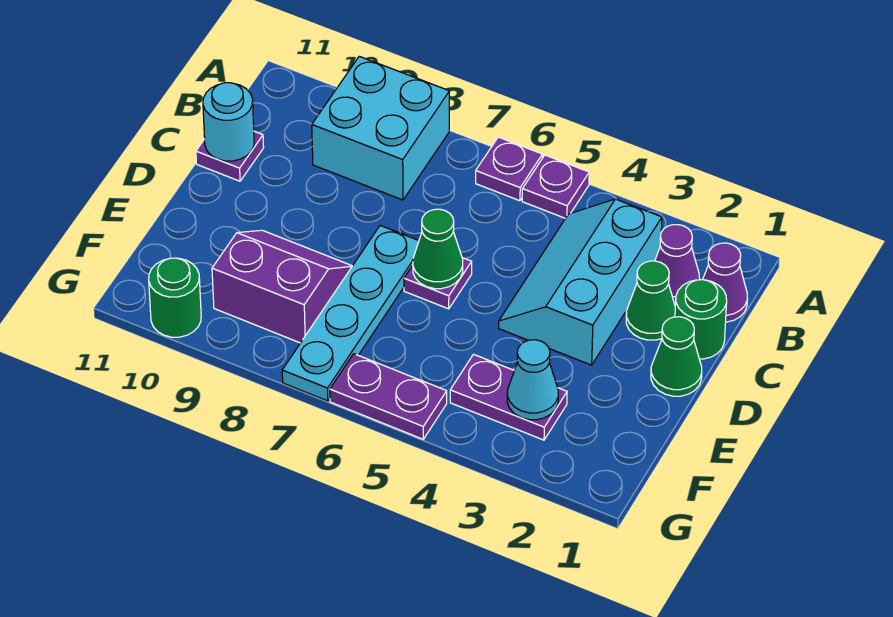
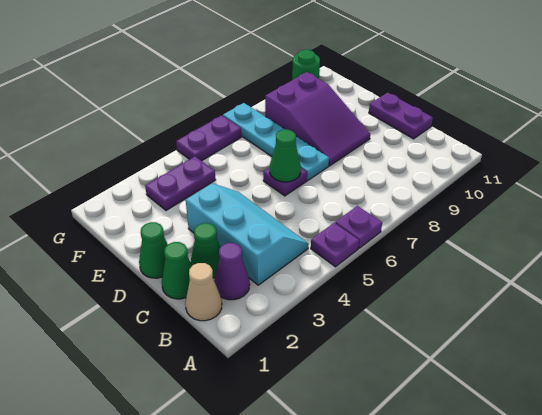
cyan brick A8:B9 level 1 -> none
purple cone B1 level 1 -> tan cone B1 level 1
green round brick C1 level 1 -> green cone C1 level 1
purple plate C11 level 1 -> purple plate C11:D11 level 1
cyan round brick C11 level 2 -> none
purple slope E8:F9 level 1 top F -> purple slope D8:F9 level 1 top F
cyan cone F3 level 2 -> none

